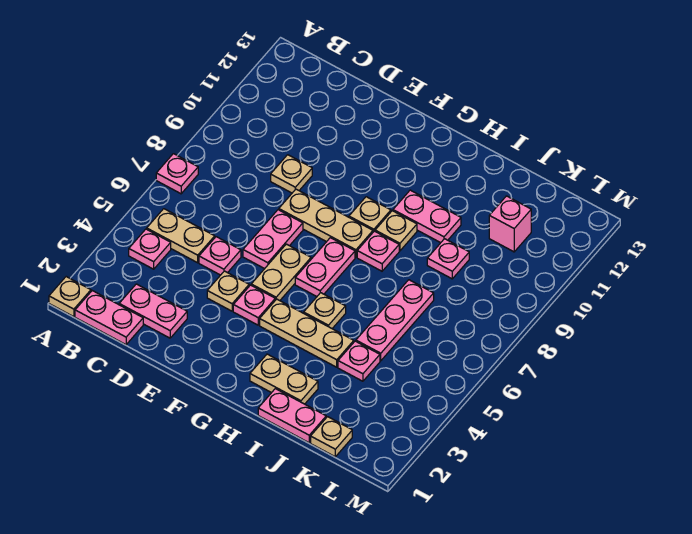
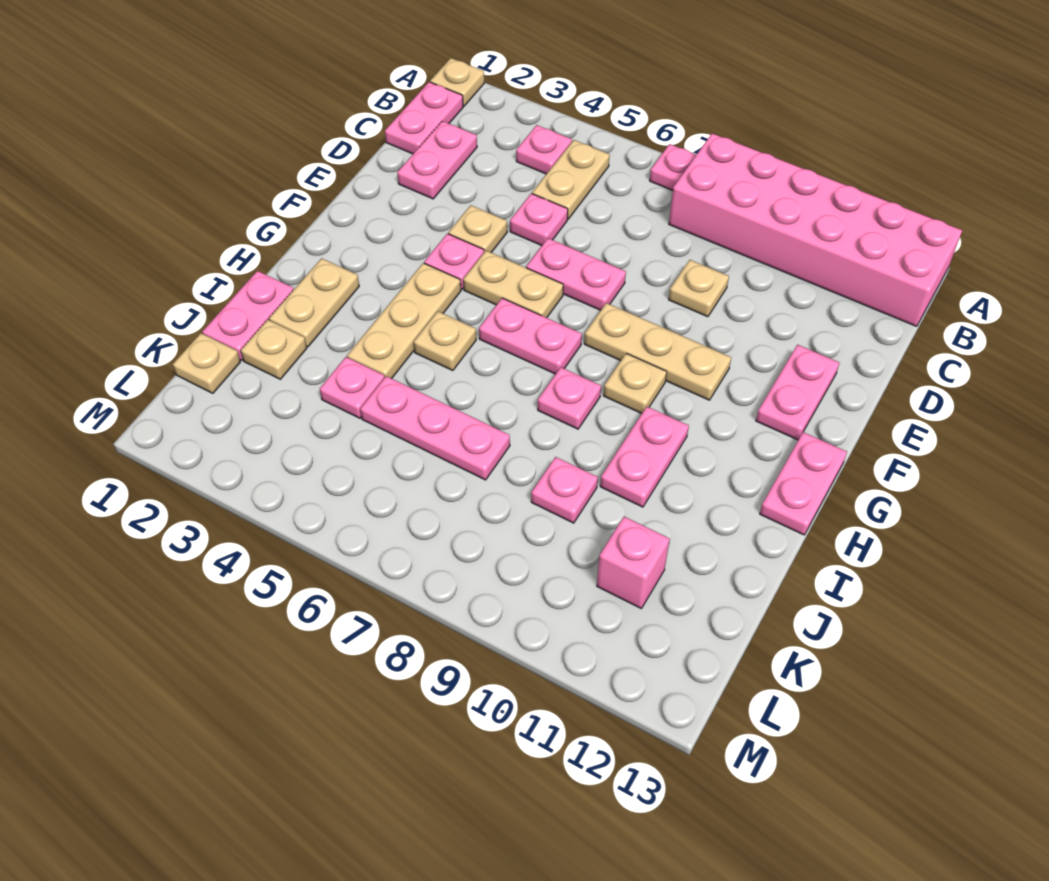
none -> pink brick A8:B13 level 1
tan plate E8:G8 level 1 -> tan plate F8:F10 level 1
none -> pink plate E12:F12 level 1
none -> pink plate G13:H13 level 1
tan plate H9 level 1 -> tan plate J2 level 1

